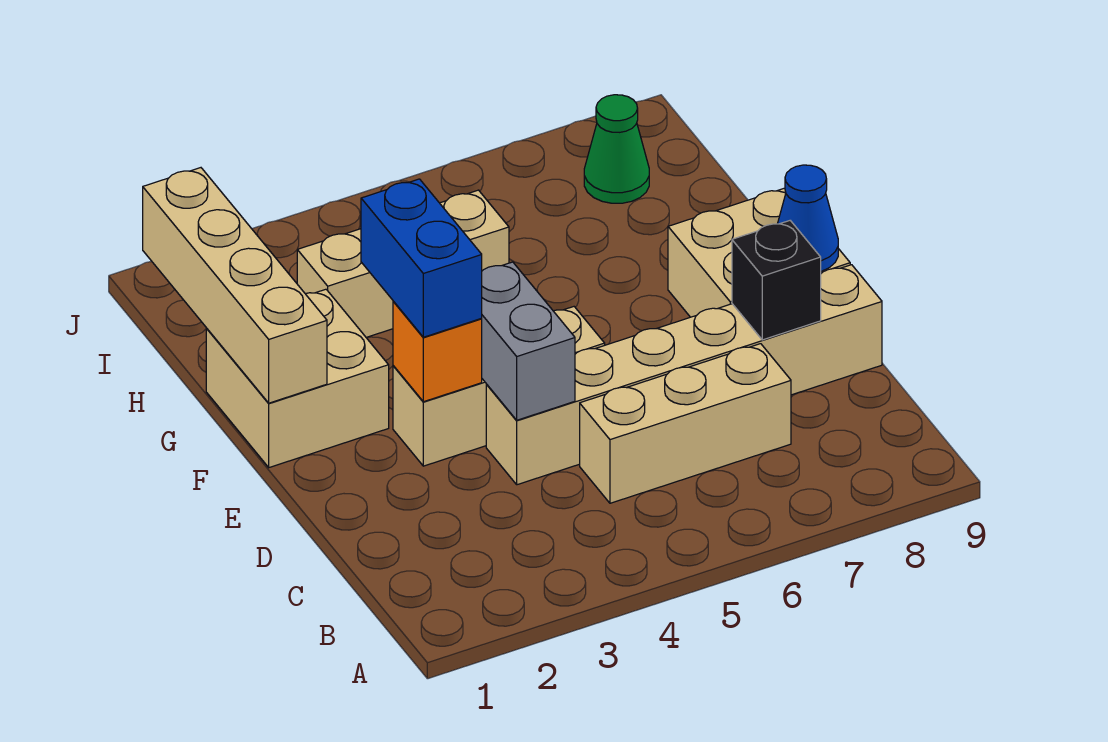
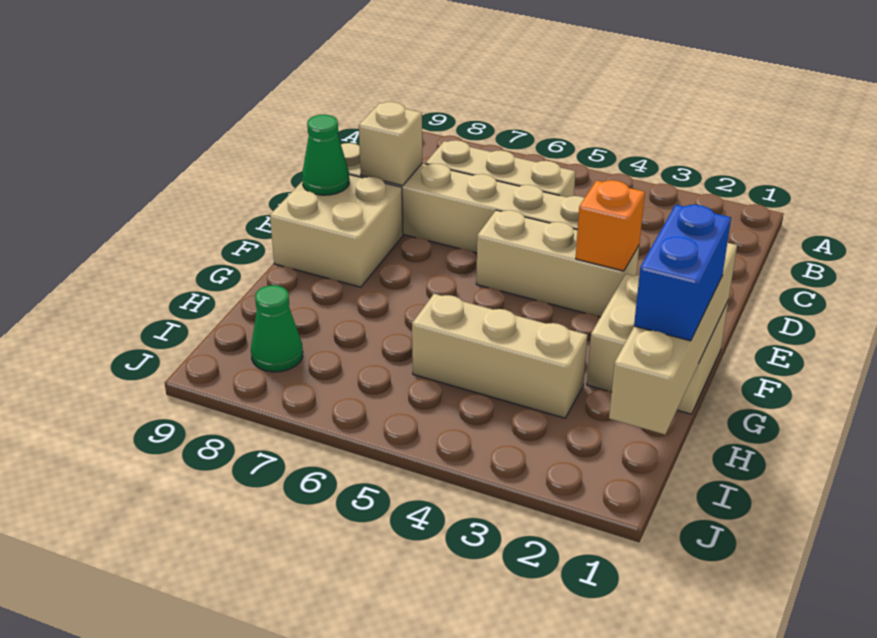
grey brick D4:E4 level 2 -> none
black brick D8 level 2 -> tan brick D8 level 2
blue brick E3:F3 level 3 -> blue brick G1:H1 level 3
blue cone E9 level 2 -> green cone E9 level 2

